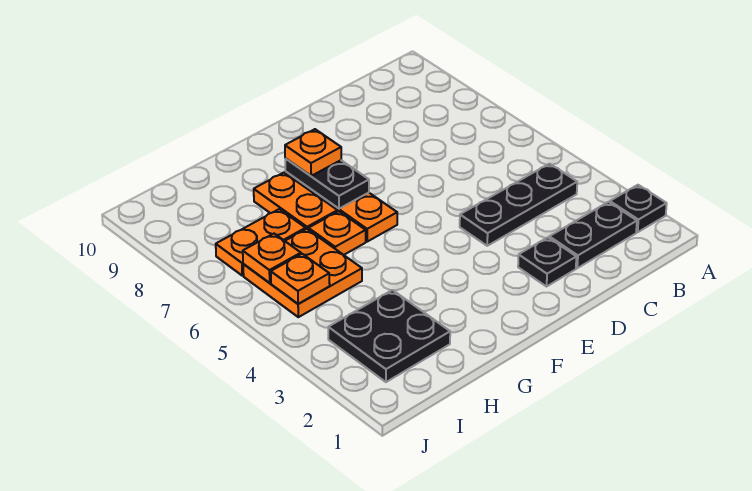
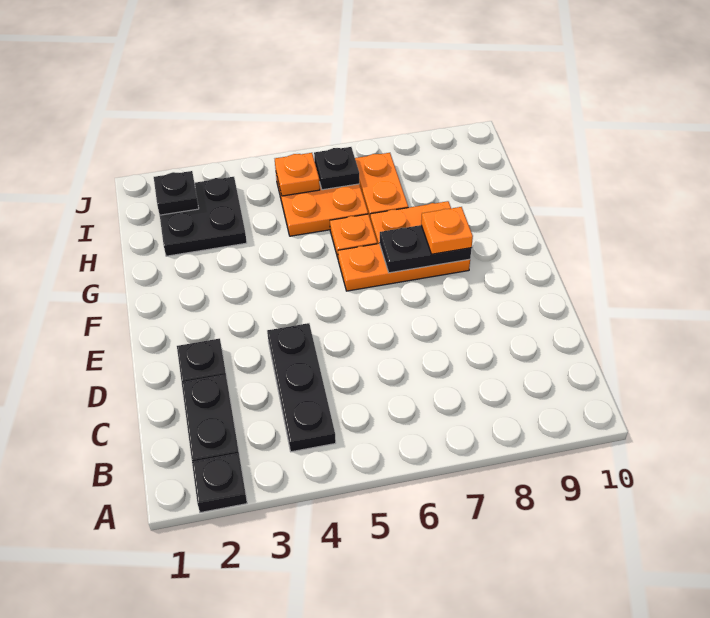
none -> black plate I2 level 2
orange plate I6 level 2 -> black plate I6 level 2

